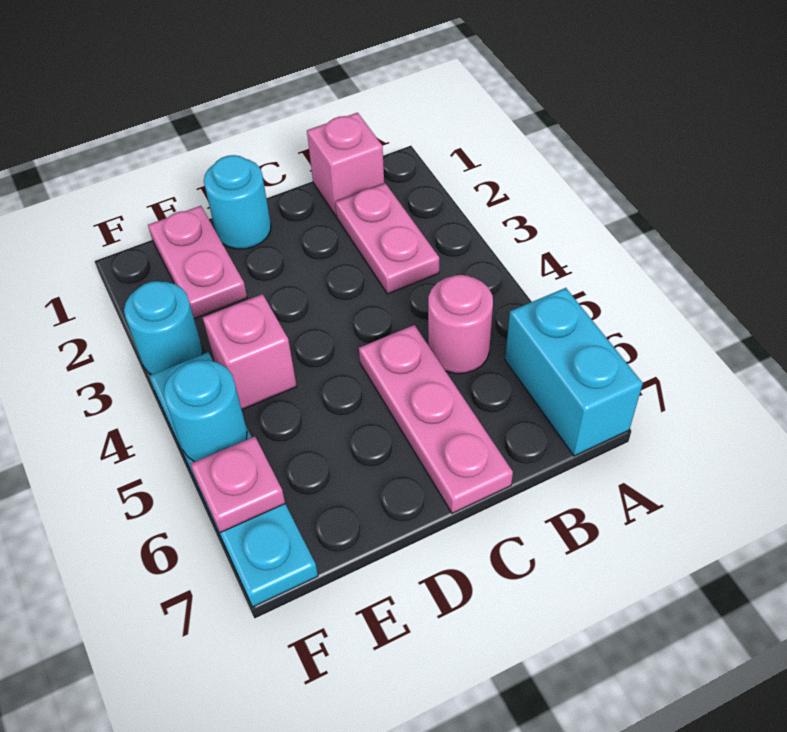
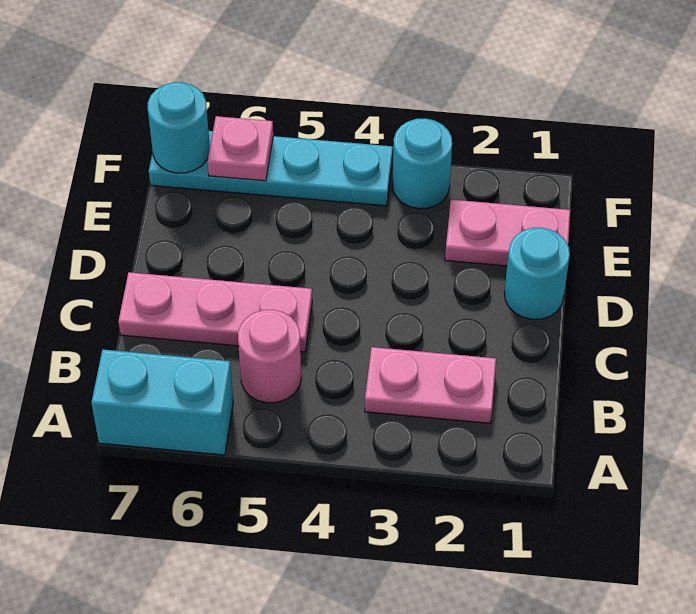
pink brick B1 level 1 -> none
pink brick E4 level 1 -> none
cyan round brick F5 level 2 -> cyan round brick F7 level 2

